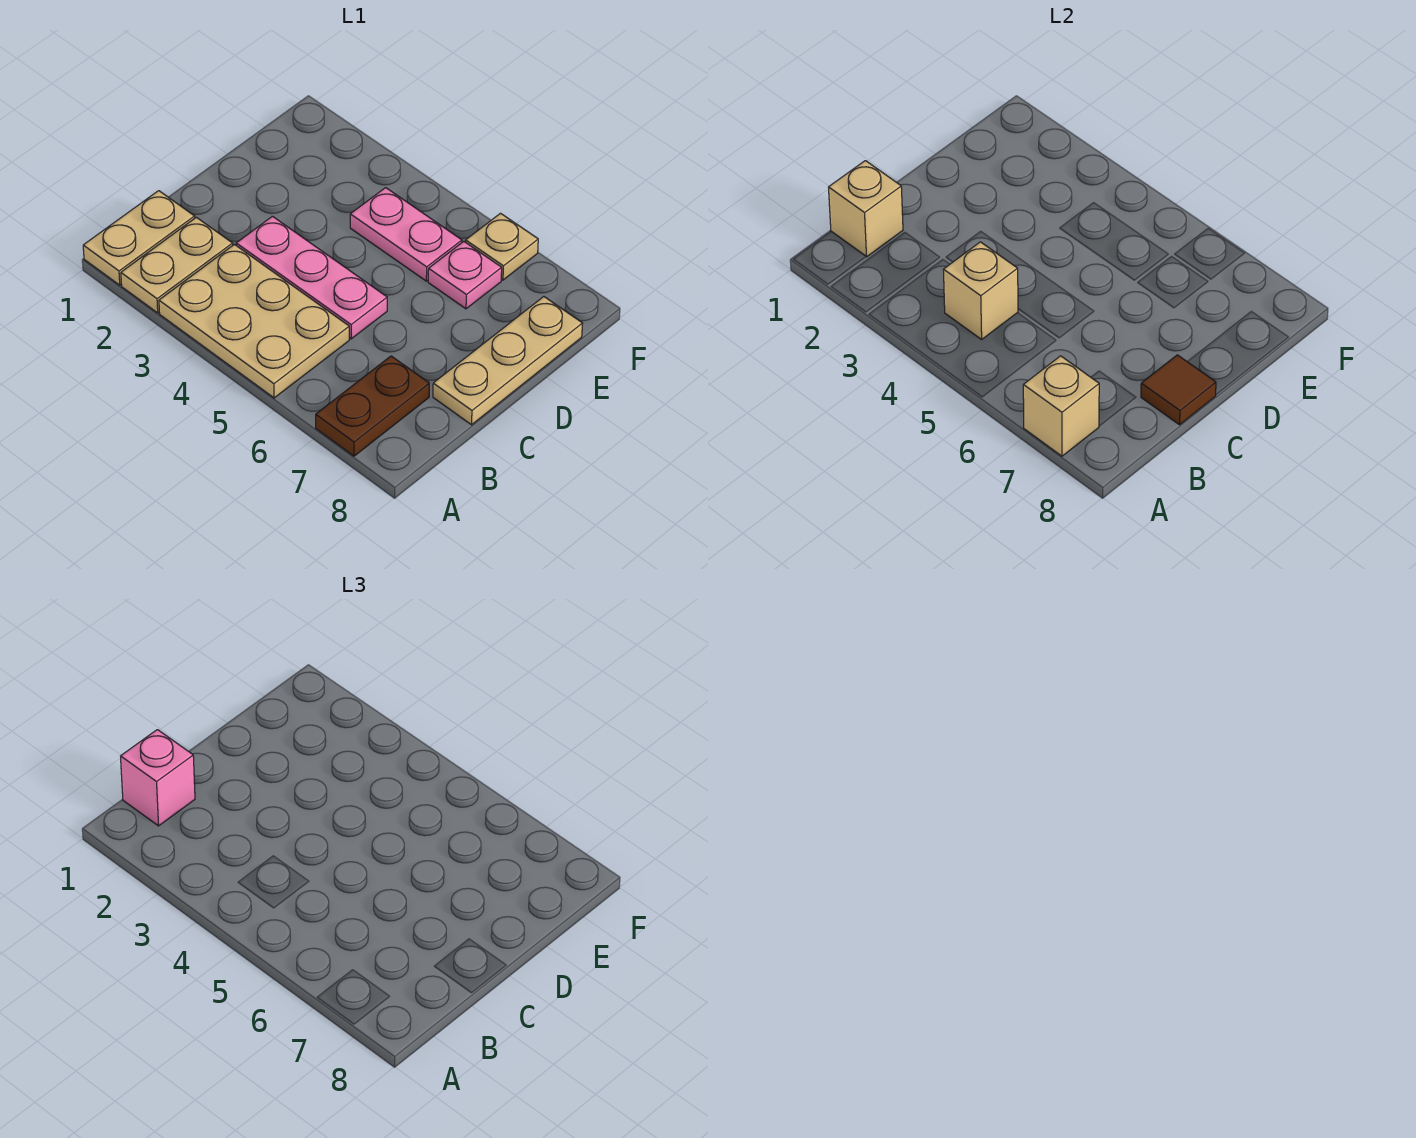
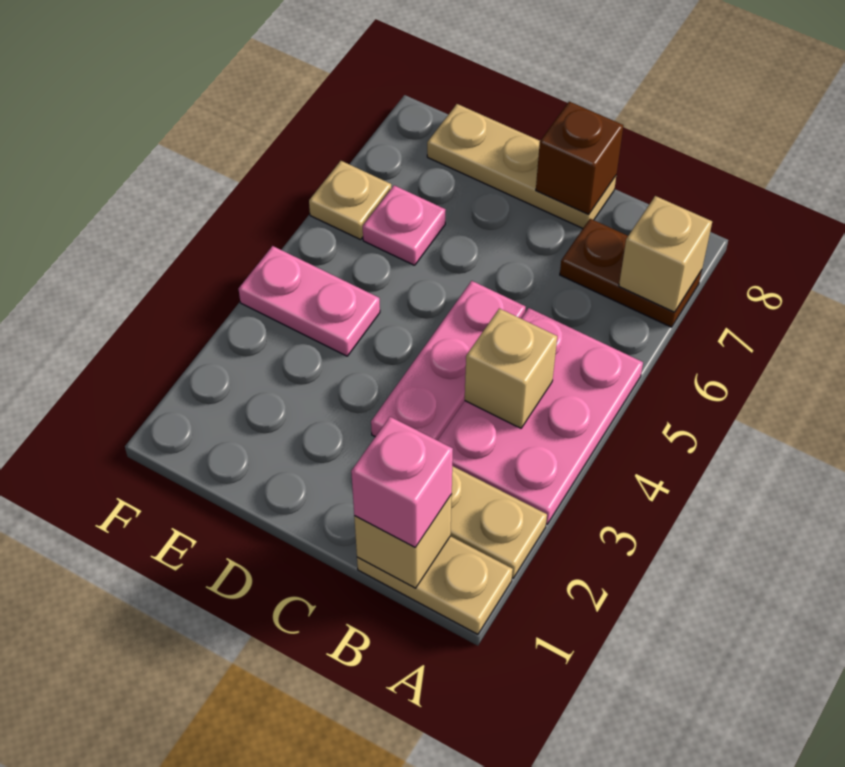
tan plate A3:B5 level 1 -> pink plate A3:B5 level 1
brown tile C8 level 2 -> brown brick C8 level 2
pink plate E4:E5 level 1 -> pink plate E4:F4 level 1

